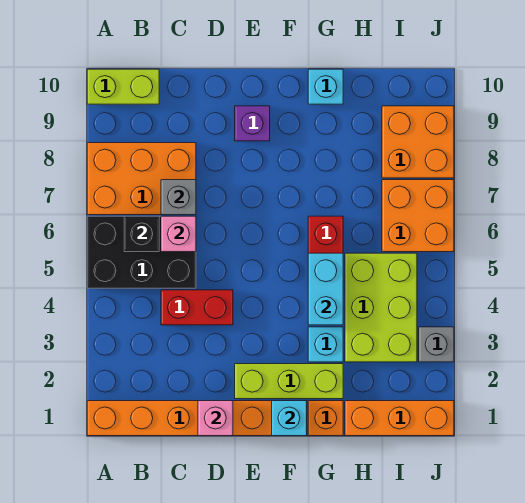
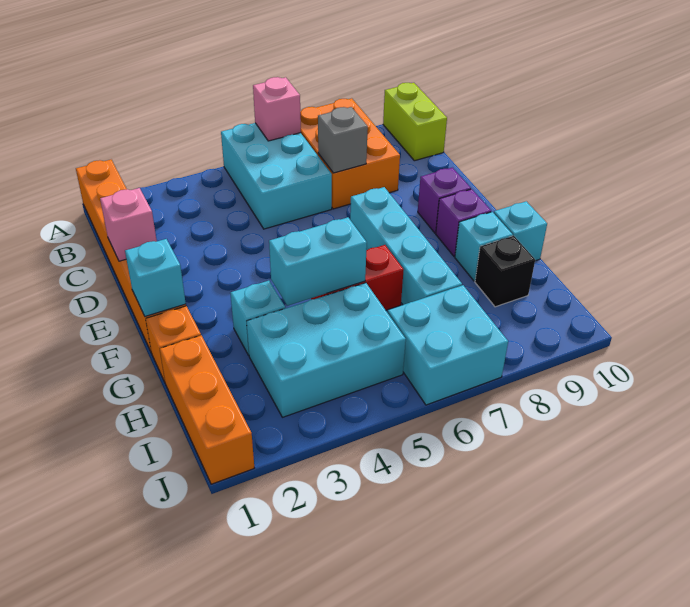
black brick A5:C6 level 1 -> cyan brick A5:C6 level 1
black brick B6 level 2 -> black brick H9 level 1
red brick C4:D4 level 1 -> none
pink brick C6 level 2 -> pink brick A6 level 2
lime brick E2:G2 level 1 -> none
none -> cyan brick E7:H7 level 1
none -> purple brick F9 level 1
none -> cyan brick G9 level 1
lime brick H3:I5 level 1 -> cyan brick H3:I5 level 1
orange brick I6:J7 level 1 -> cyan brick I6:J7 level 1
orange brick I8:J9 level 1 -> none
grey brick J3 level 1 -> none

